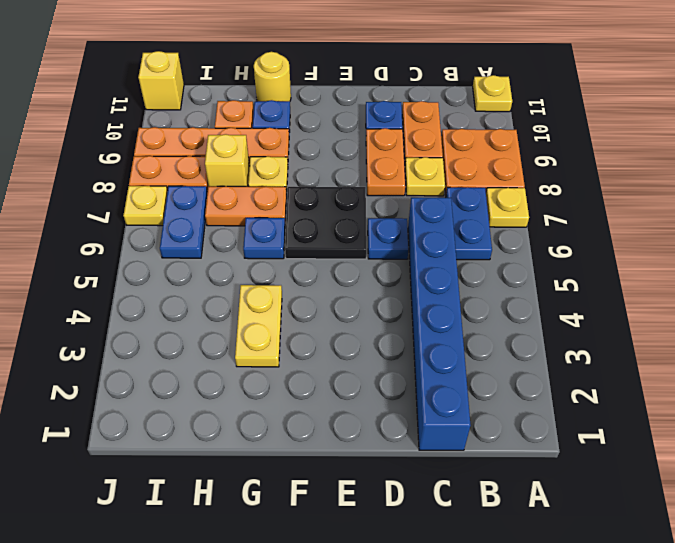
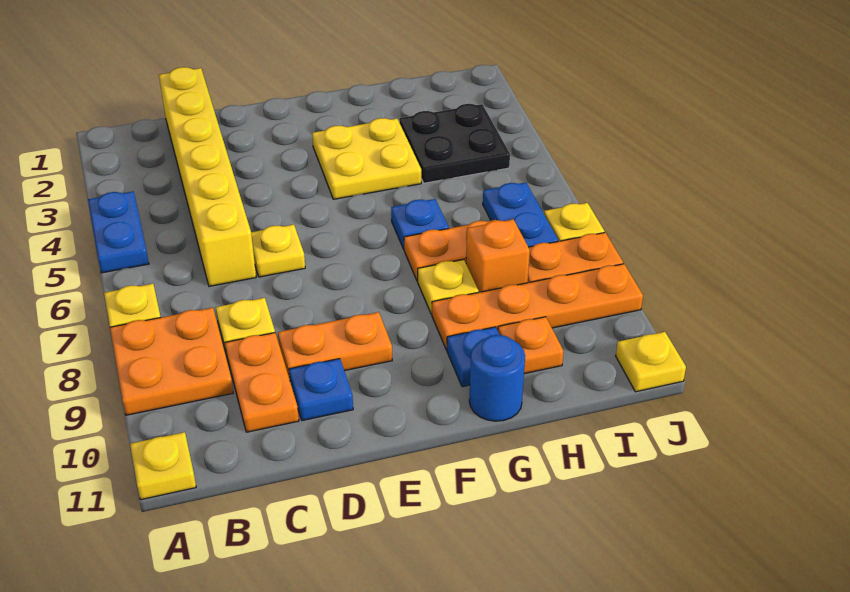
blue plate B6:B7 level 1 -> blue plate A4:A5 level 1
blue brick C1:C6 level 1 -> yellow brick C1:C6 level 1
blue plate D6 level 1 -> yellow plate D6 level 1
orange plate D8:D9 level 1 -> orange plate D9:E9 level 1
black plate E6:F7 level 1 -> black plate H3:I4 level 1
yellow plate G3:G4 level 1 -> yellow plate F3:G4 level 1
yellow round brick G11 level 1 -> blue round brick G11 level 1
yellow brick H8 level 1 -> orange brick H8 level 1
yellow brick J11 level 1 -> yellow plate J11 level 1

